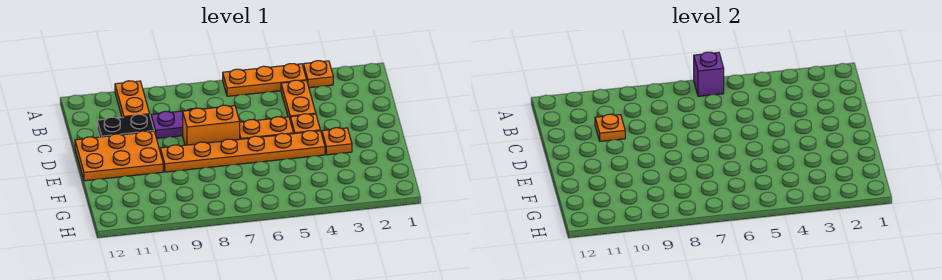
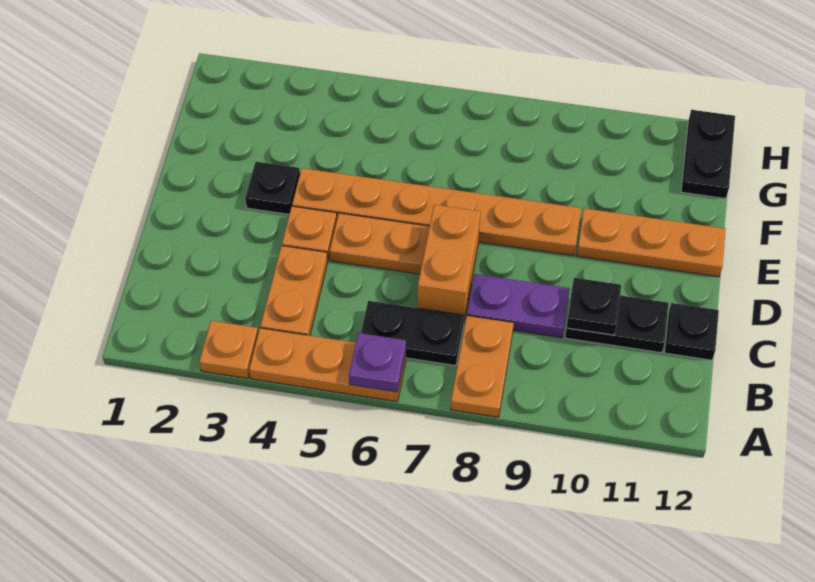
purple brick A6 level 2 -> purple plate A6 level 2
orange plate A10:B10 level 1 -> orange plate A8:B8 level 1
none -> black plate B6:B7 level 1
orange plate C10 level 2 -> black plate C10 level 2
none -> black plate C12 level 1
orange brick D7:D8 level 1 -> orange brick C7:D7 level 1
orange plate D10:E12 level 1 -> orange plate E10:E12 level 1
orange plate E3 level 1 -> black plate E3 level 1
none -> black plate G12:H12 level 1

